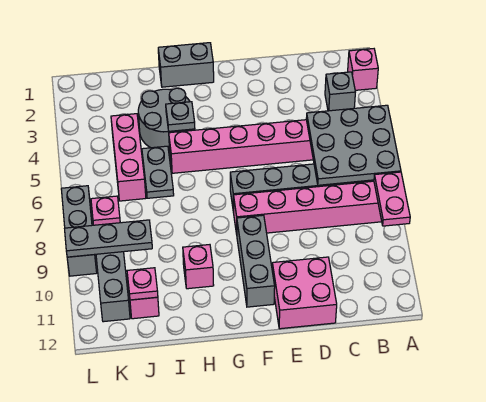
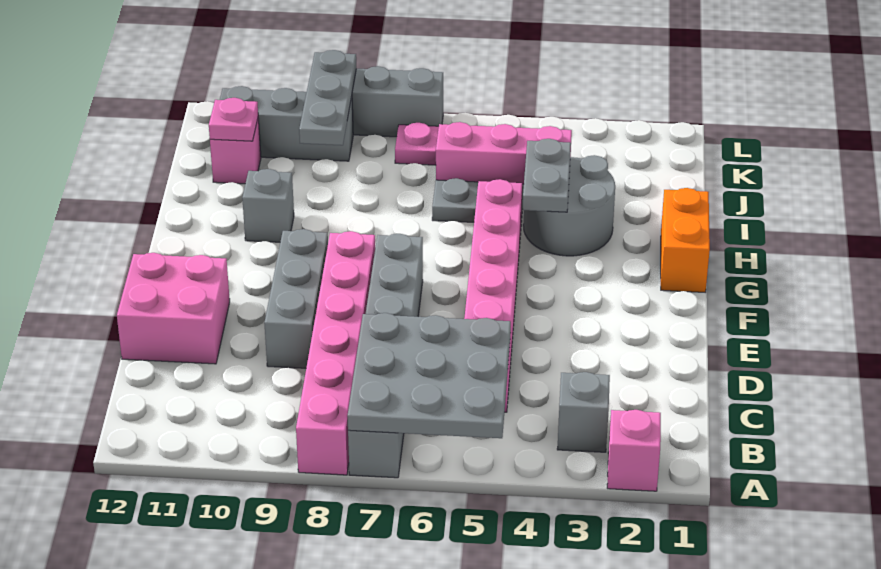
pink plate A8:A9 level 2 -> none
grey brick F9:F11 level 1 -> grey brick D9:F9 level 1
grey brick G1:H1 level 1 -> orange brick G1:H1 level 1
grey plate H4 level 2 -> grey plate H4:I4 level 2
pink brick H10 level 1 -> grey brick H10 level 1

